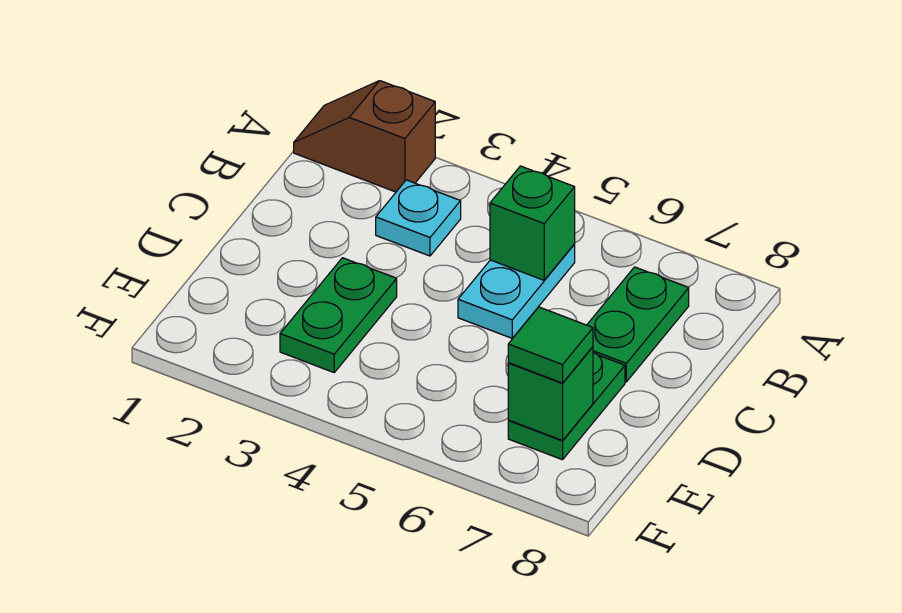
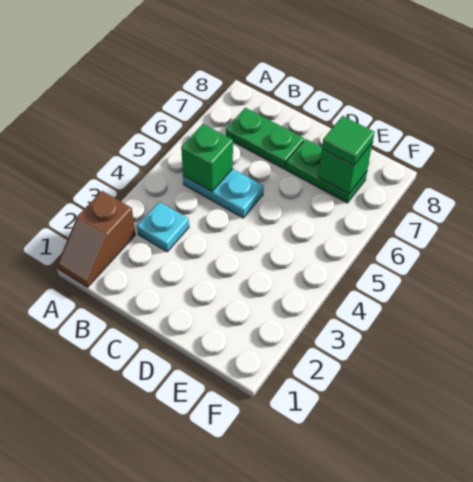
green plate D3:E3 level 1 -> none

